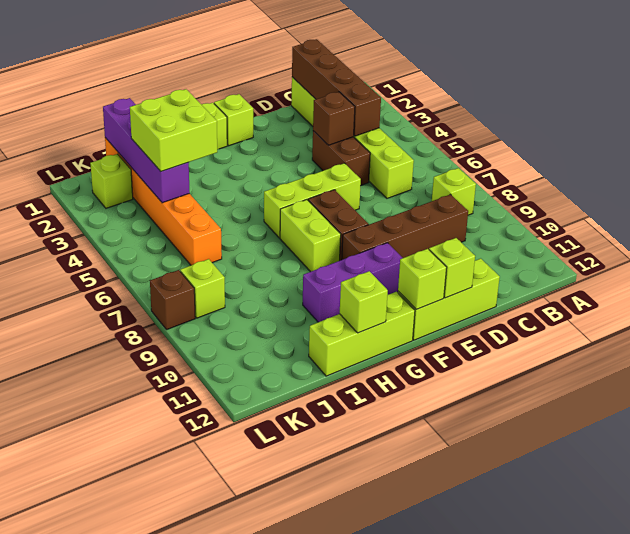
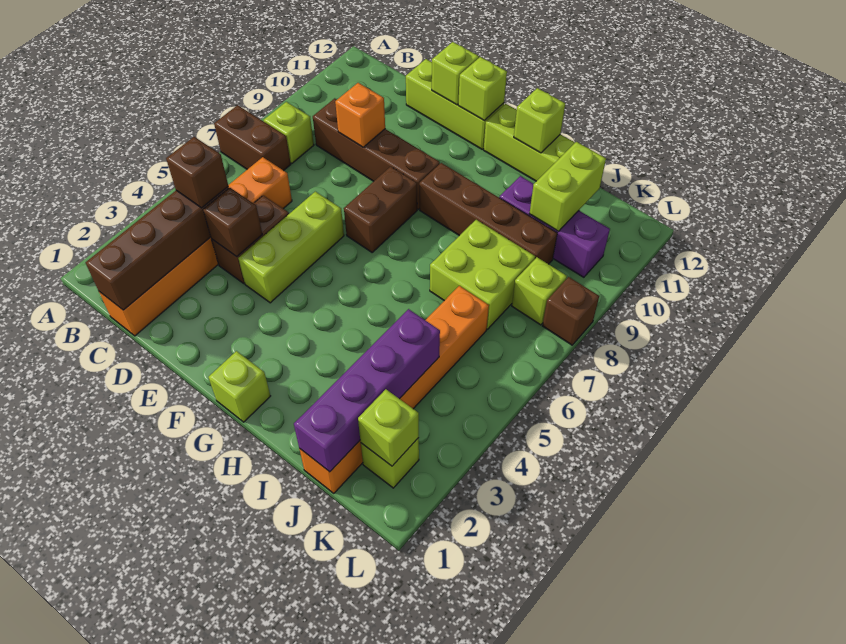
none -> brown brick A7:B7 level 1
lime brick C1:C6 level 1 -> orange brick C1:C6 level 1
none -> brown brick C4 level 3
none -> orange brick D9 level 2
lime brick E6:G6 level 1 -> lime brick E4:E6 level 1
lime brick F1 level 1 -> lime brick K2 level 2
purple brick F10:H10 level 1 -> purple brick I10:K10 level 1
lime brick G7:G8 level 1 -> lime brick J10:J11 level 2
none -> brown brick G9:J9 level 1
lime brick I3:J4 level 3 -> lime brick I7:J8 level 1

